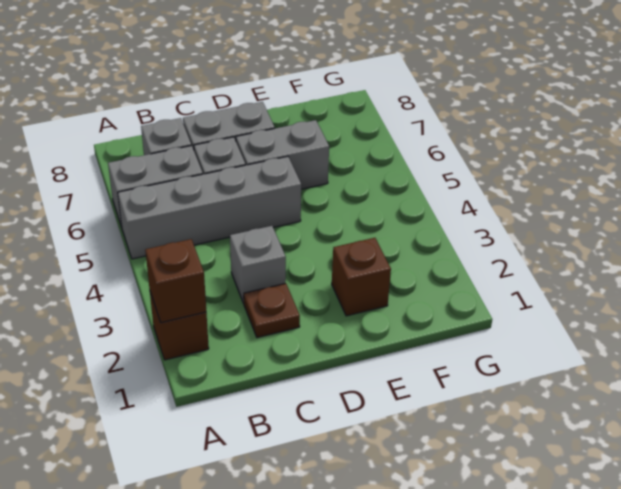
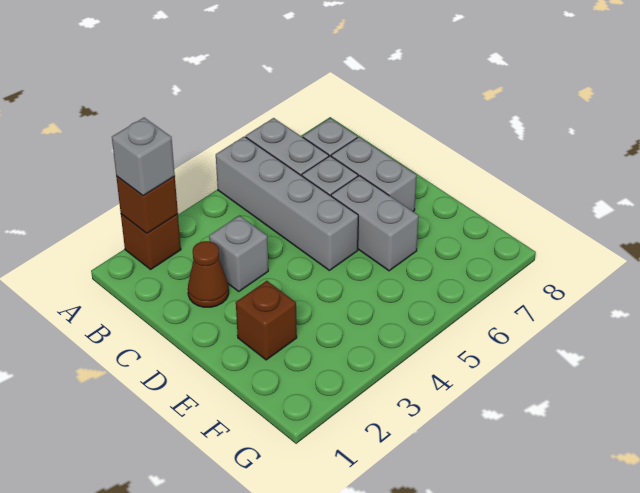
none -> grey brick A2 level 3
brown plate C2 level 1 -> brown cone C2 level 1

